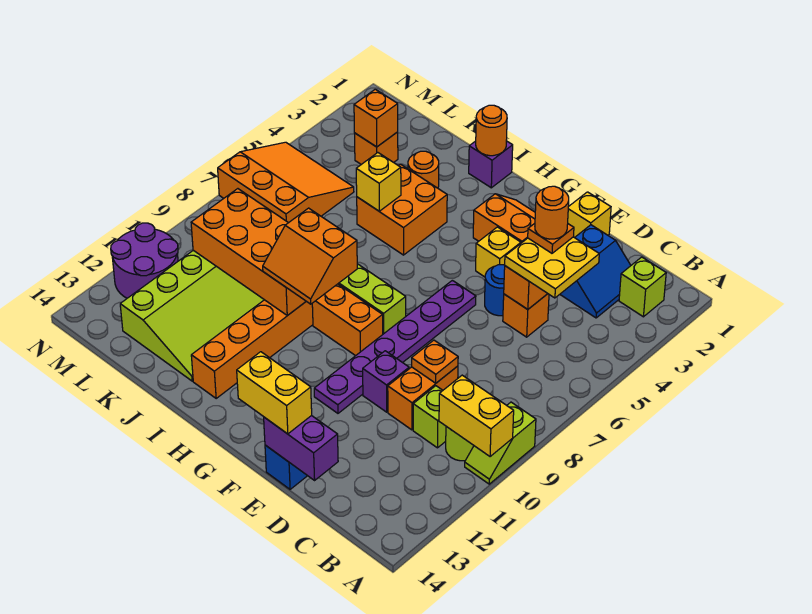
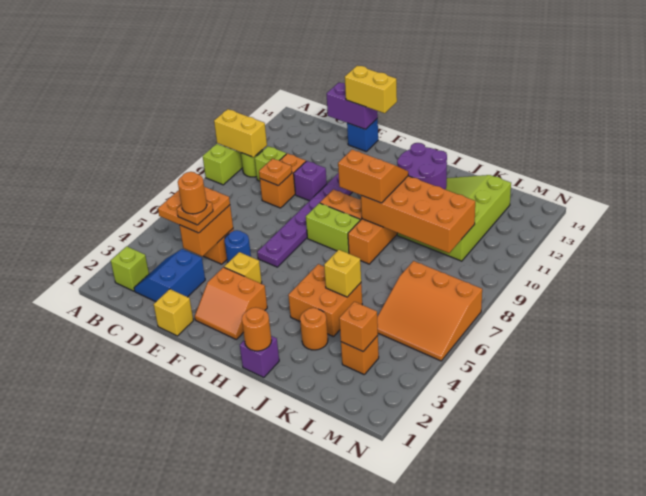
yellow plate C4:D5 level 3 -> orange plate C4:D5 level 3
purple round brick M11:N12 level 1 -> purple round brick I11:J12 level 2

